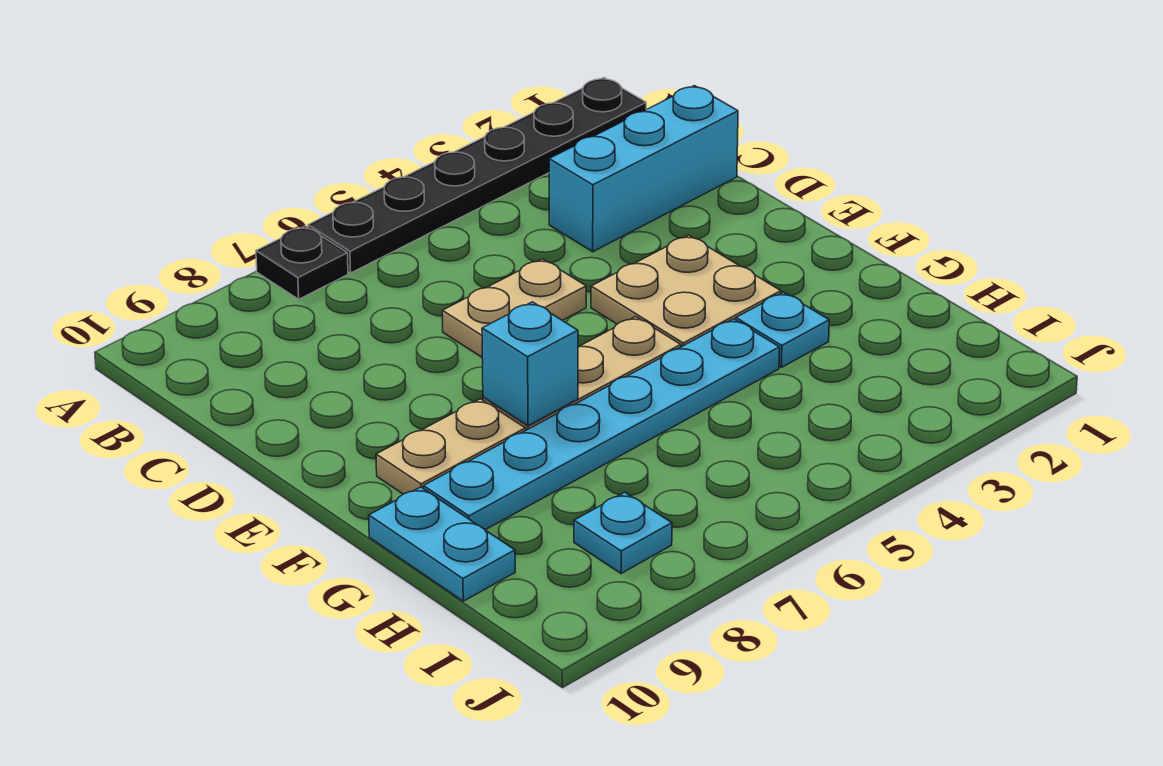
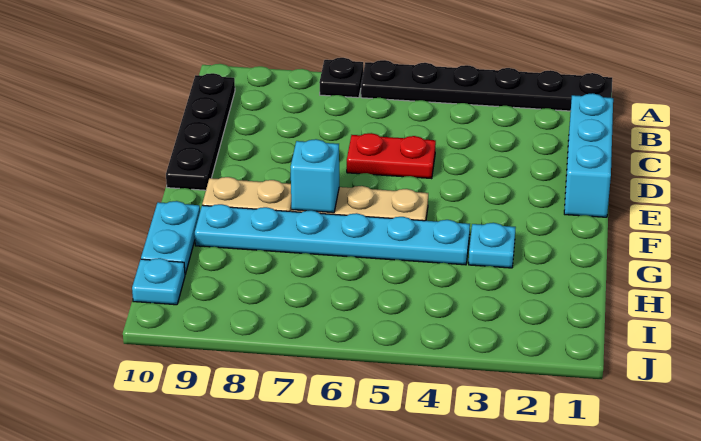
none -> black plate B10:E10 level 1
cyan brick C1:C3 level 1 -> cyan brick C1:E1 level 1
tan plate D5:D6 level 1 -> red plate D5:D6 level 1
tan plate E3:F4 level 1 -> none
cyan plate I8 level 1 -> cyan plate I10 level 1

